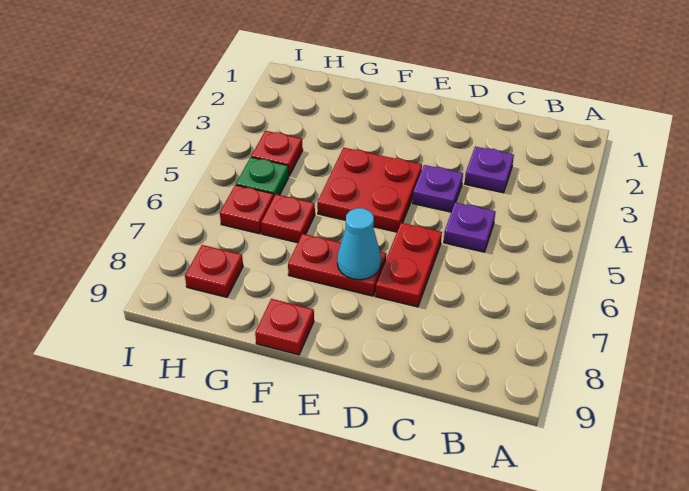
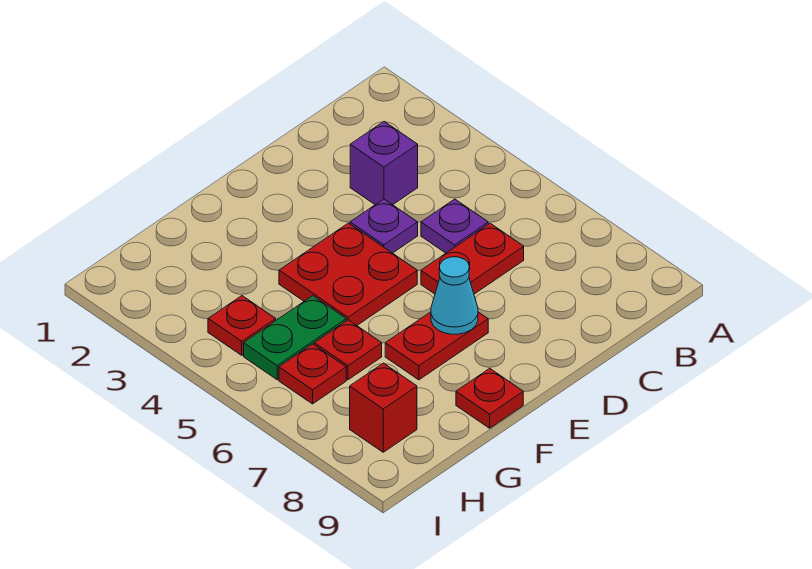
purple plate C3 level 1 -> purple brick C3 level 1
red plate D6:D7 level 1 -> red plate C6:D6 level 1
green plate H5 level 1 -> green plate G5:H5 level 1
red plate H8 level 1 -> red brick H8 level 1

